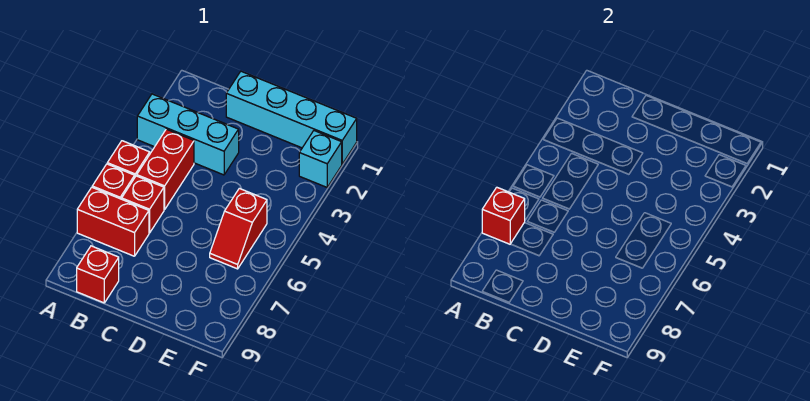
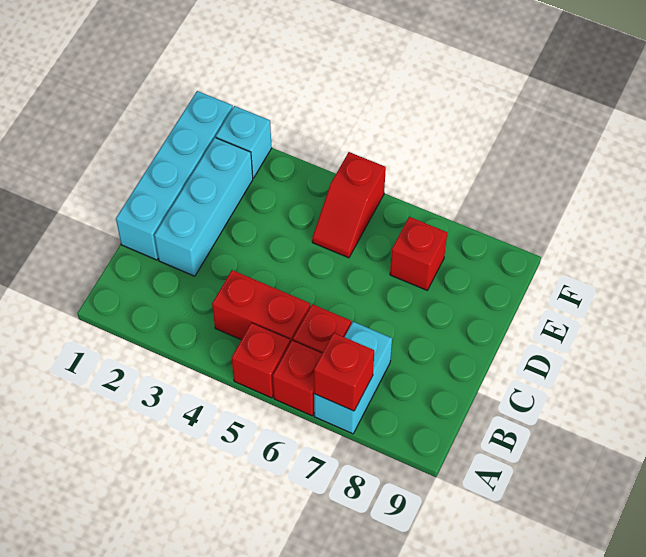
cyan brick A3:C3 level 1 -> cyan brick C2:E2 level 1
red brick A7:B7 level 1 -> cyan brick A7:B7 level 1
red brick B9 level 1 -> red brick E7 level 1
red slope E5:E6 level 1 top 5 -> red slope E5:F5 level 1 top F

